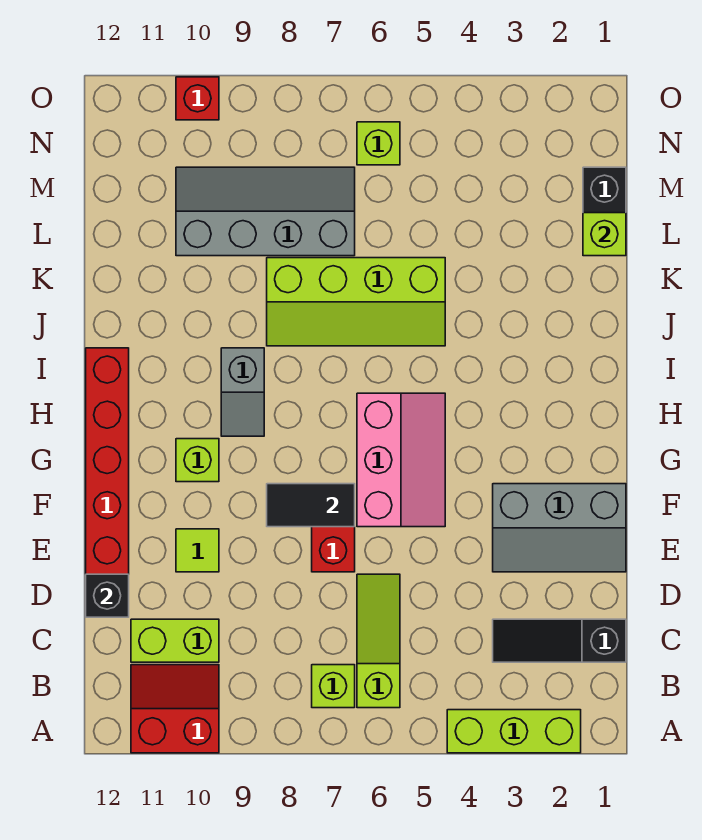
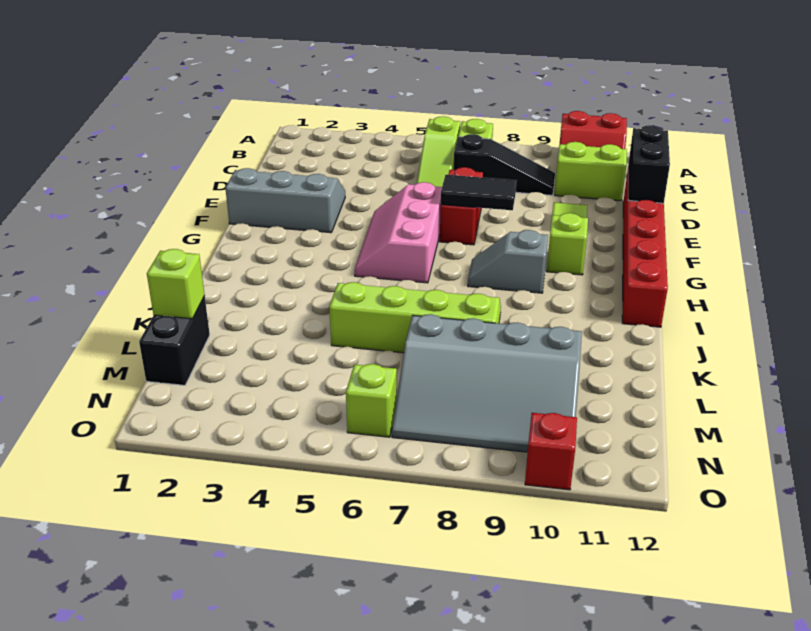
lime brick A2:A4 level 1 -> none
black slope C1:C3 level 1 top 1 -> black slope C7:C9 level 1 top 7
black brick D12 level 2 -> black brick D12:E12 level 2
grey slope H9:I9 level 1 top I -> grey slope H8:H9 level 1 top 9
grey slope L7:M10 level 1 top L -> grey slope L7:N10 level 1 top L

